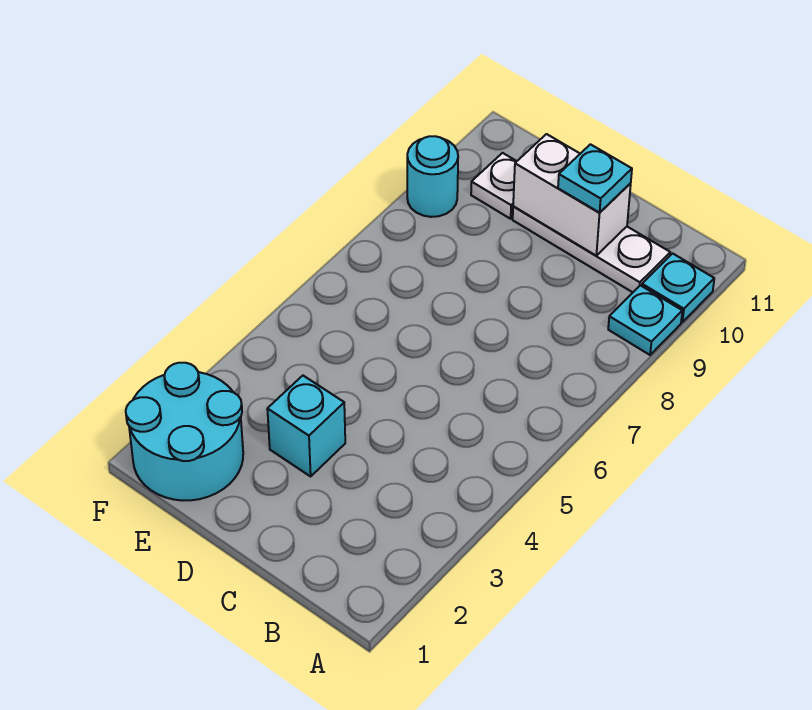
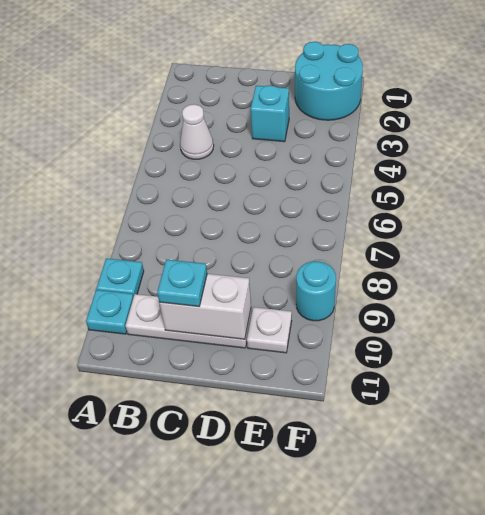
none -> white cone B4 level 1

